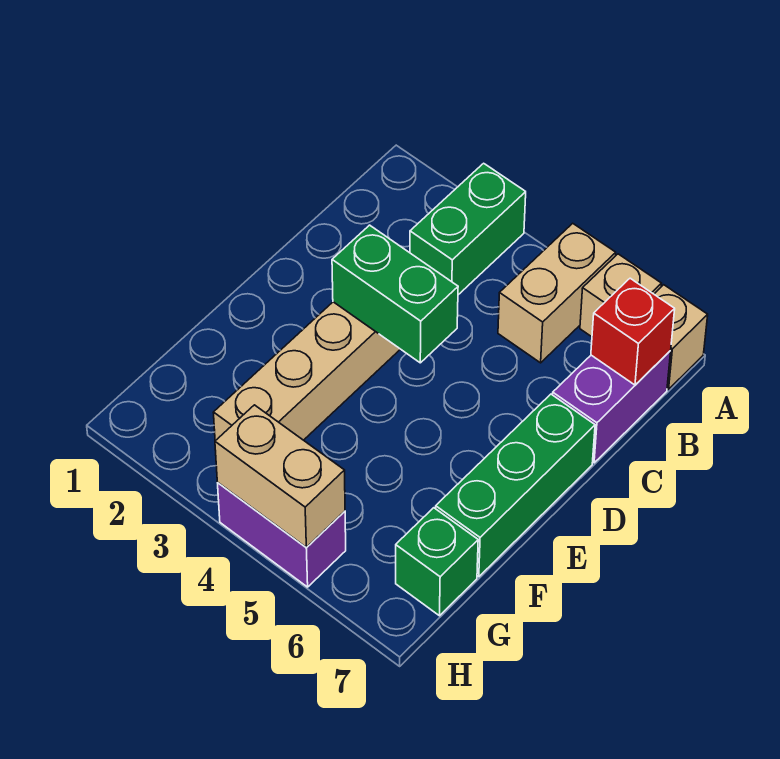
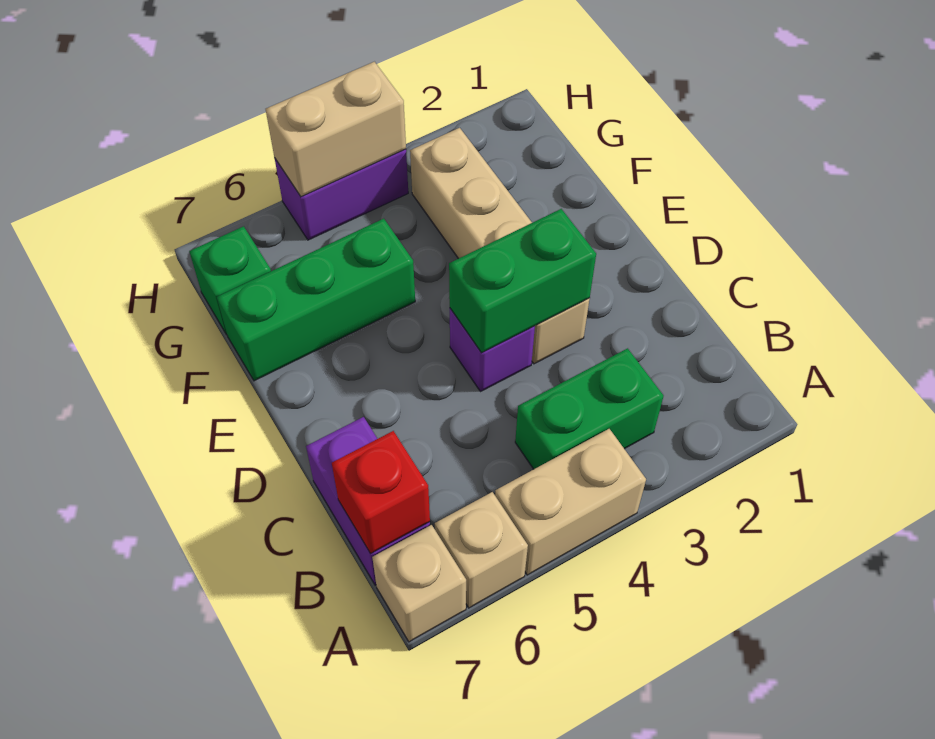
green brick A3:B3 level 1 -> green brick B3:B4 level 1
tan brick A5:B5 level 1 -> tan brick A4:A5 level 1
none -> purple brick D4 level 1
green brick D7:F7 level 1 -> green brick F5:F7 level 1

